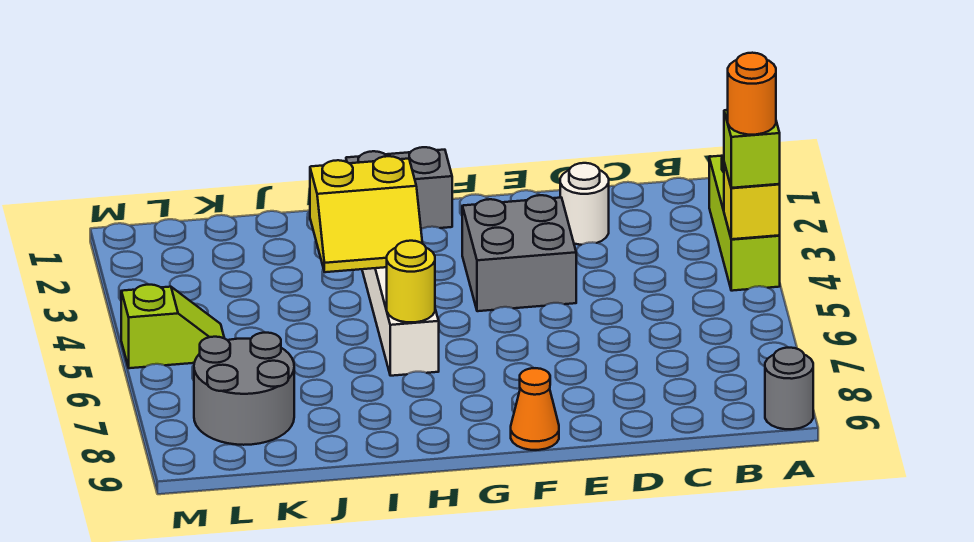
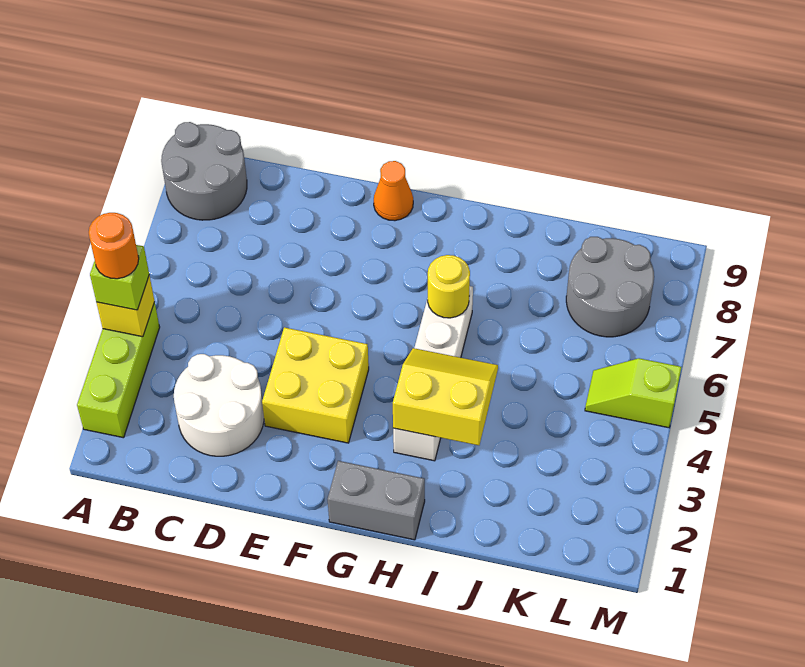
grey round brick A9 level 1 -> grey round brick A8:B9 level 1
white round brick D2 level 1 -> white round brick C2:D3 level 1
grey brick E3:F4 level 1 -> yellow brick E3:F4 level 1

